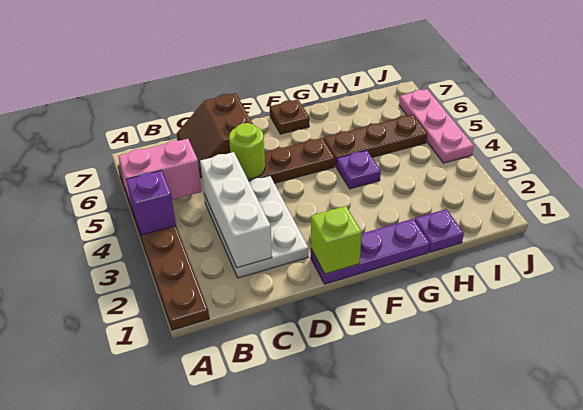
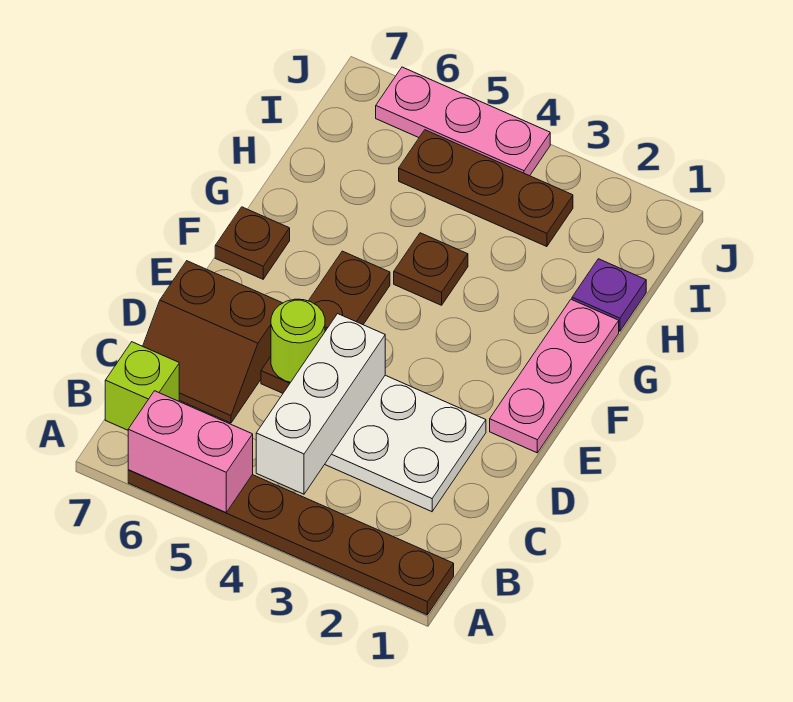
purple brick A4 level 2 -> none
pink brick A5:B5 level 2 -> pink brick A5:A6 level 2
white brick C2:C4 level 2 -> white brick B4:D4 level 2
purple plate E1:G1 level 1 -> pink plate E1:G1 level 1
lime brick E1 level 2 -> lime brick B7 level 1
purple plate G4 level 1 -> brown plate G4 level 1
brown plate G5:I5 level 1 -> brown plate I3:I5 level 1

